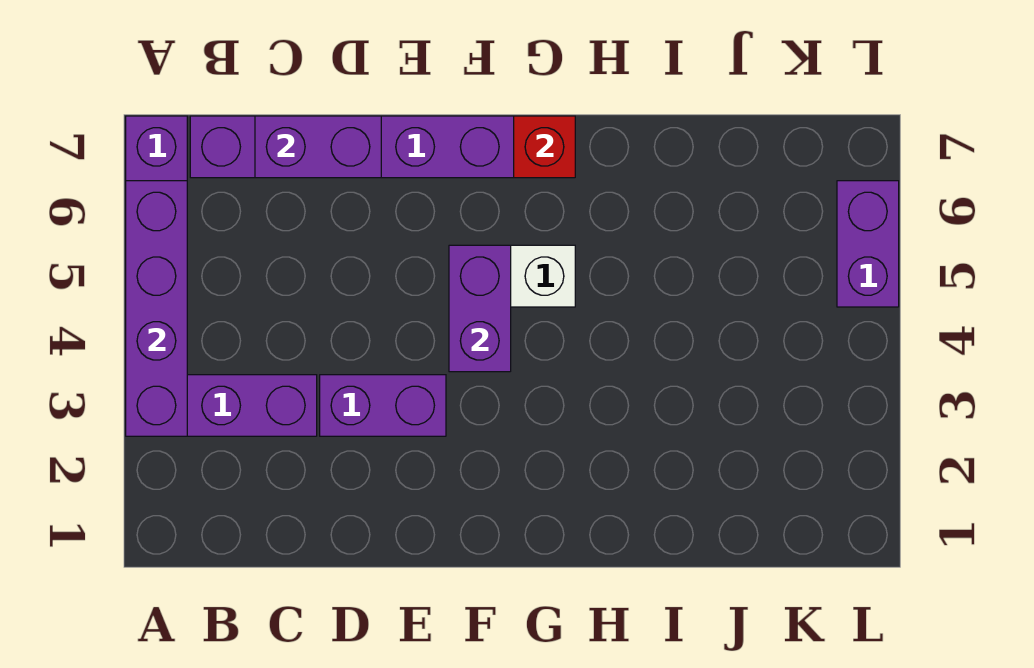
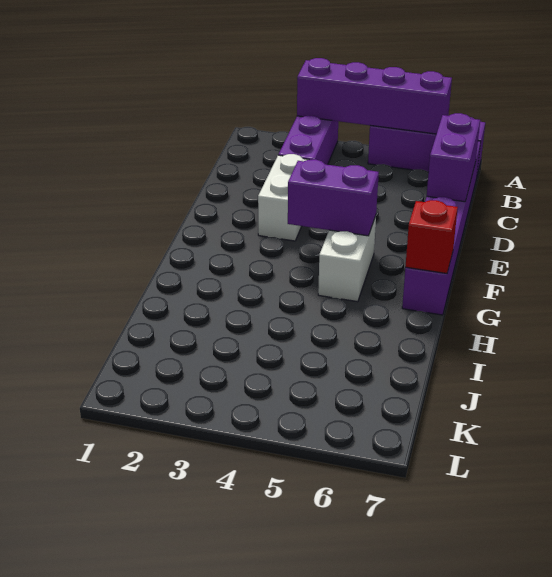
purple brick D3:E3 level 1 -> white brick D3:E3 level 1
purple brick L5:L6 level 1 -> none

